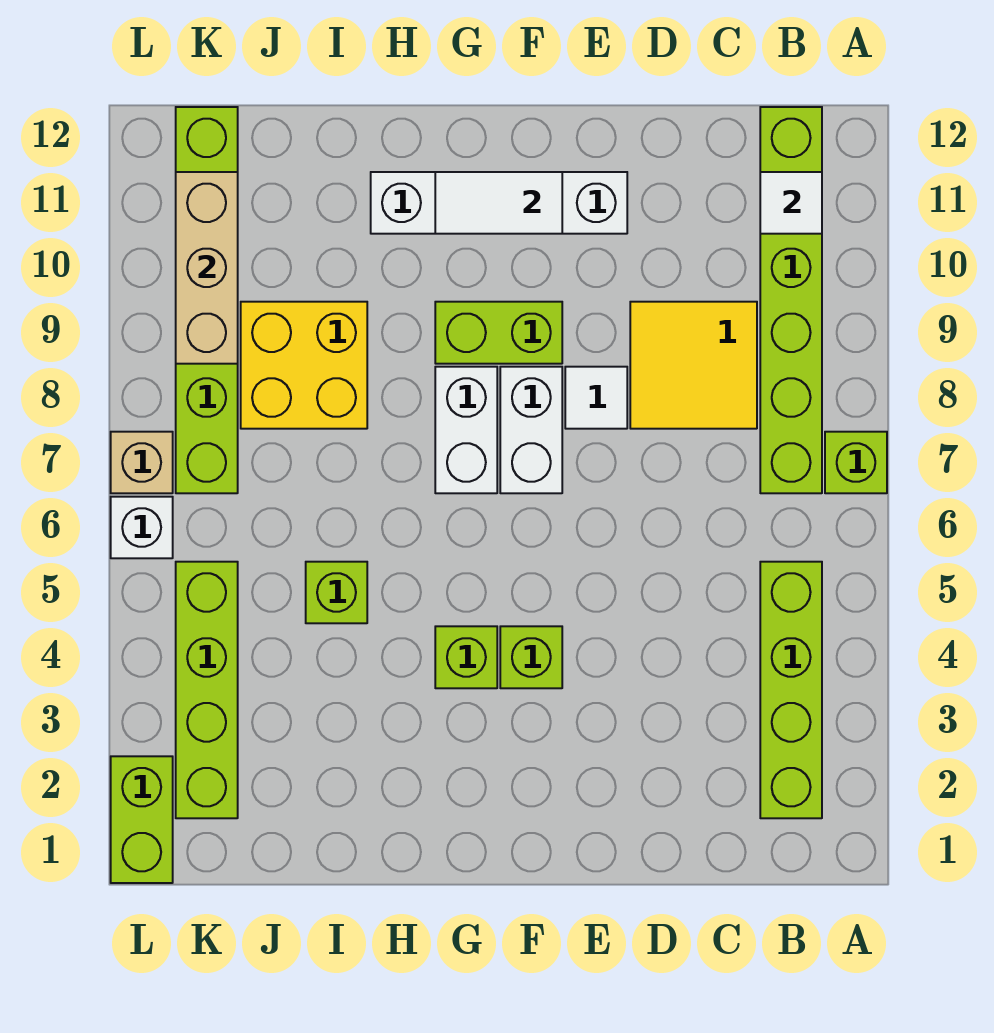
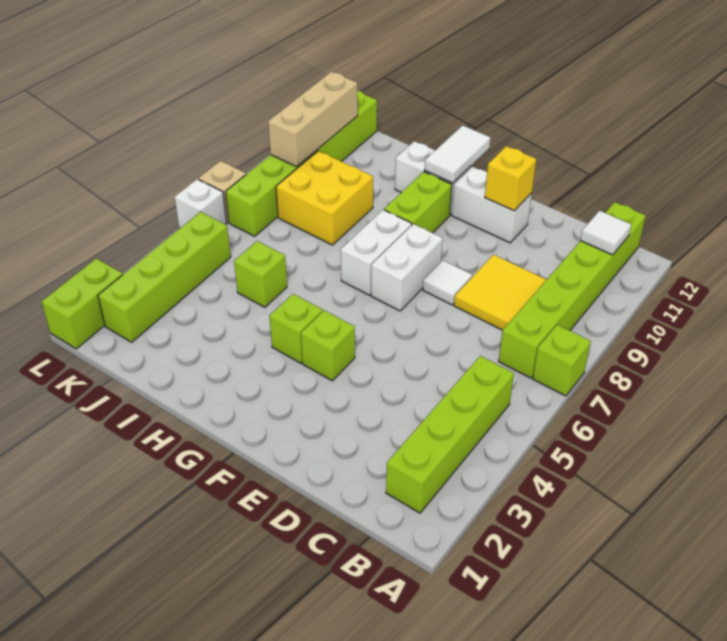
none -> yellow brick E11 level 2
lime brick F9:G9 level 1 -> lime brick G9:G10 level 1
white tile F11:G11 level 2 -> white tile G11:G12 level 2

